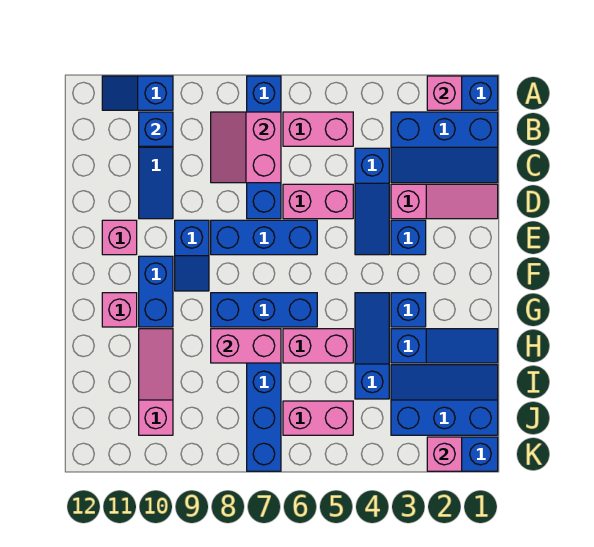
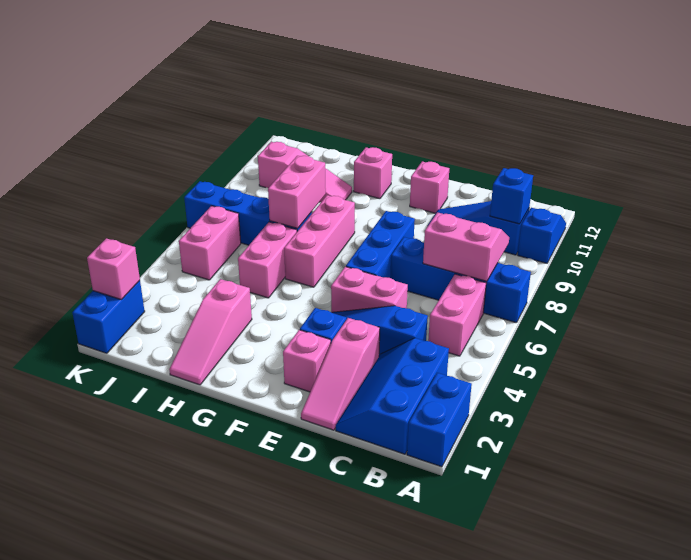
pink brick A2 level 2 -> pink brick E2 level 1
pink brick D5:D6 level 1 -> pink brick D5:E5 level 1
blue slope E9:F9 level 1 top E -> none
blue brick F10:G10 level 1 -> none
blue brick G3 level 1 -> none
blue slope G4:I4 level 1 top I -> none
blue brick G6:G8 level 1 -> pink brick G6:G8 level 1
blue slope H1:H3 level 1 top 3 -> pink slope H1:H3 level 1 top 3
blue slope I1:J3 level 1 top J -> none

